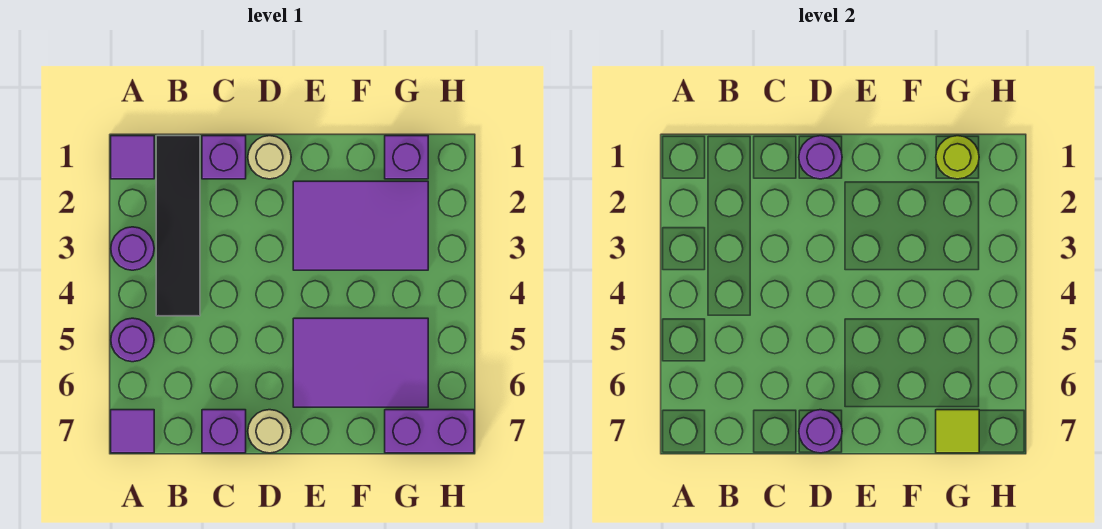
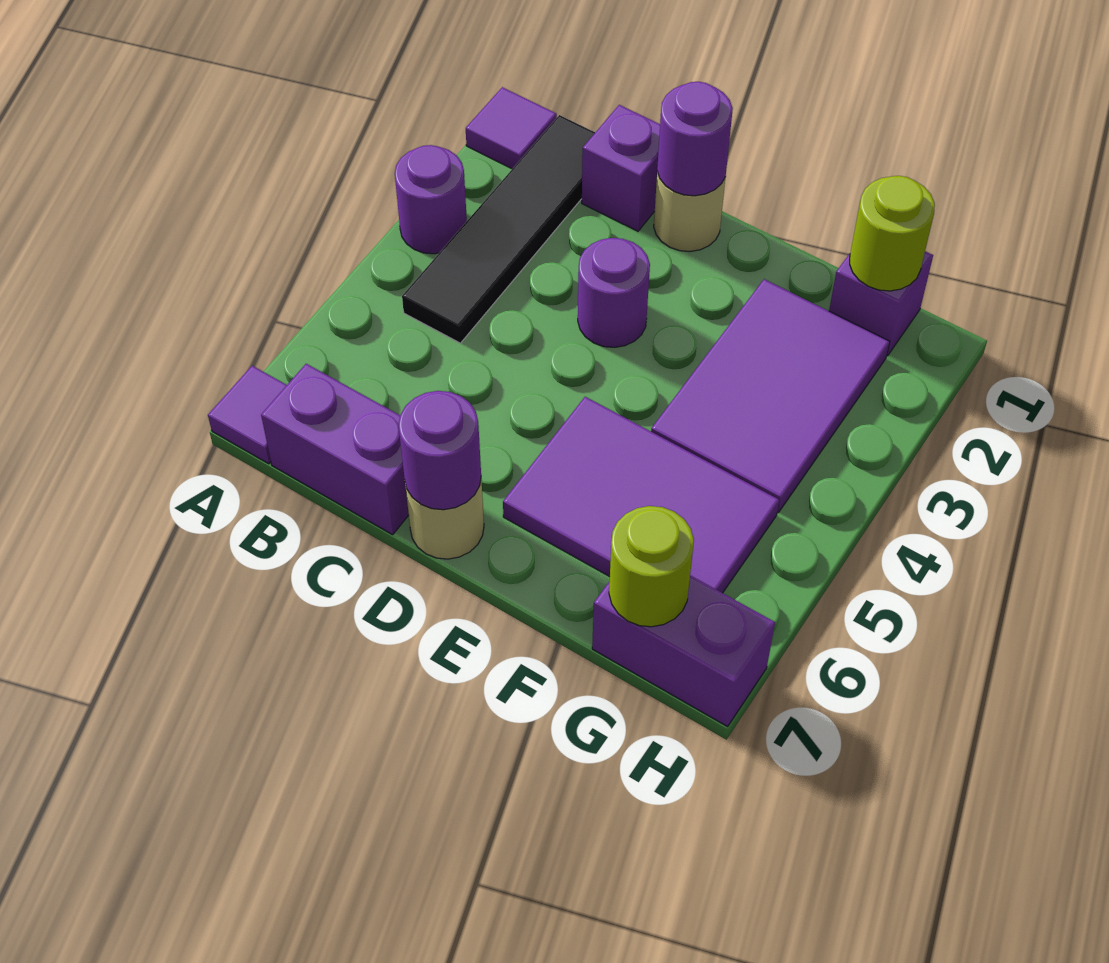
purple round brick A5 level 1 -> purple round brick D3 level 1
purple brick C7 level 1 -> purple brick B7:C7 level 1
purple tile E2:G3 level 1 -> purple tile F2:G4 level 1
lime tile G7 level 2 -> lime round brick G7 level 2

